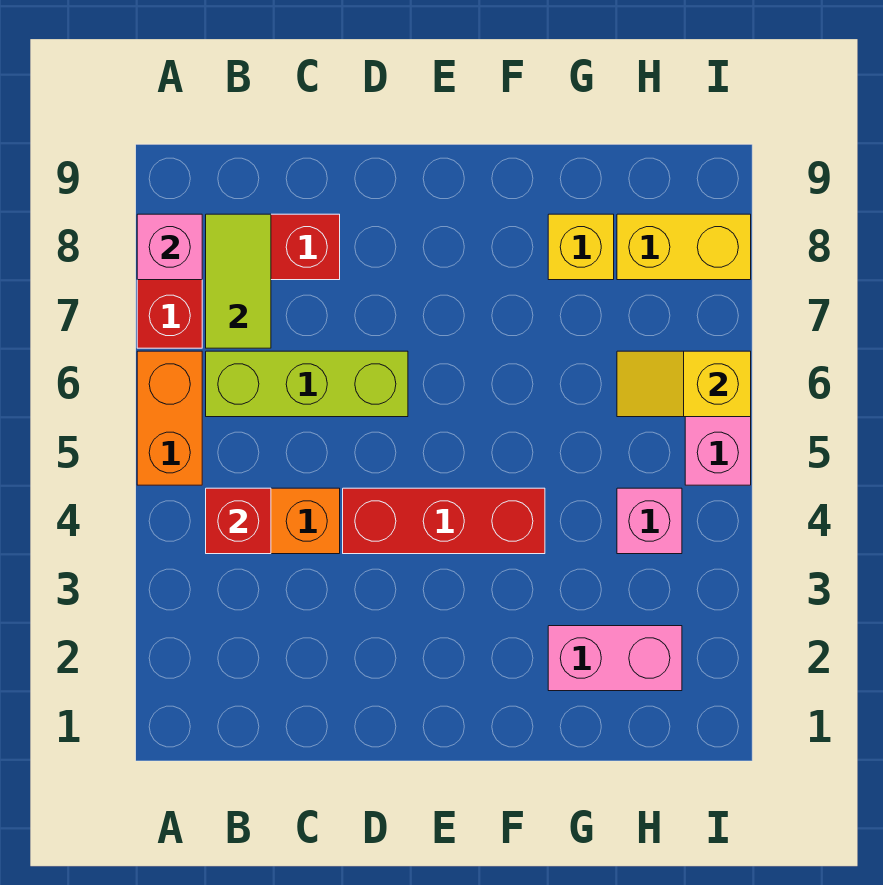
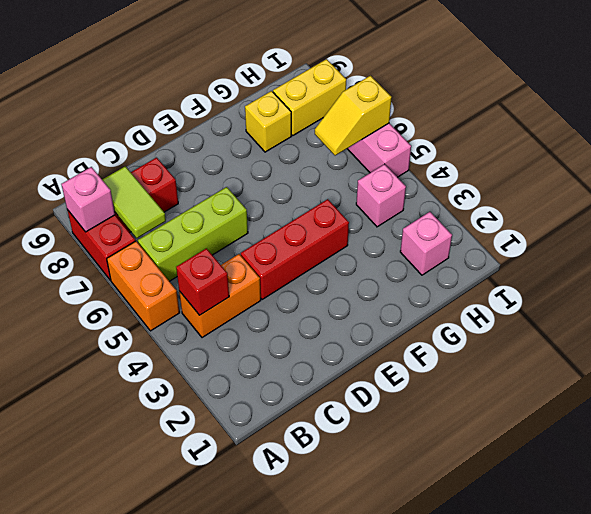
pink brick G2:H2 level 1 -> pink brick H2 level 1

